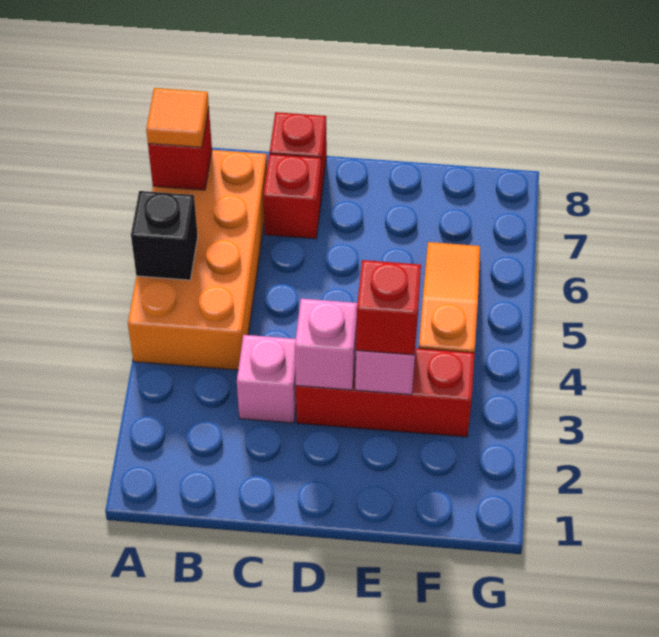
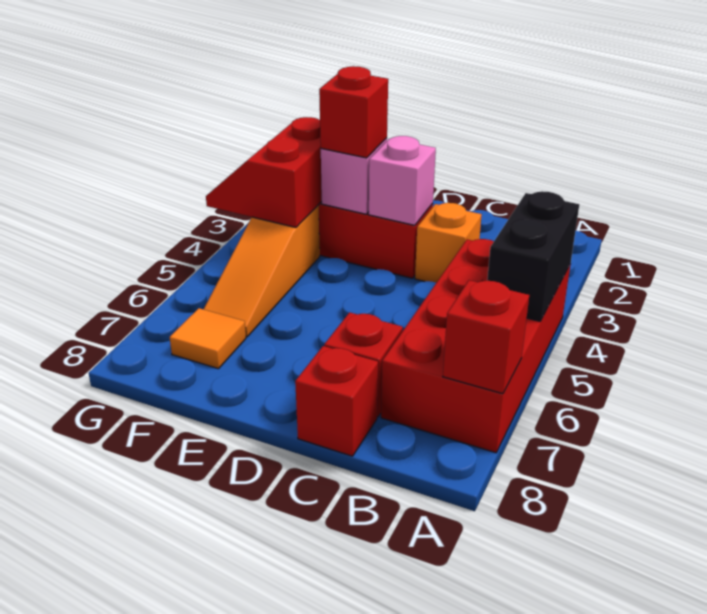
orange brick A4:B7 level 1 -> red brick A4:B7 level 1
black brick A5 level 2 -> black brick A4:A5 level 2
orange tile A7 level 3 -> orange tile F7 level 1
pink brick C3 level 1 -> orange brick C3 level 1
none -> red slope F3:G4 level 2 top F

